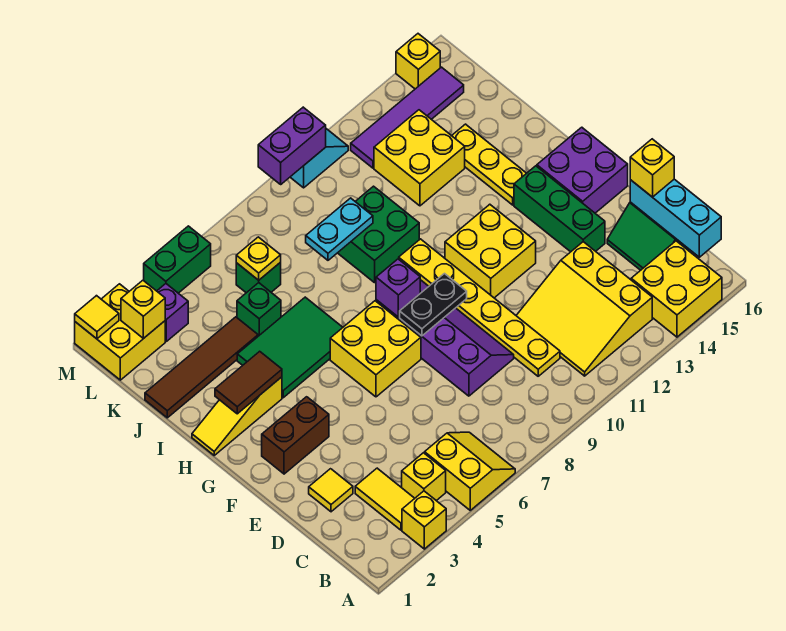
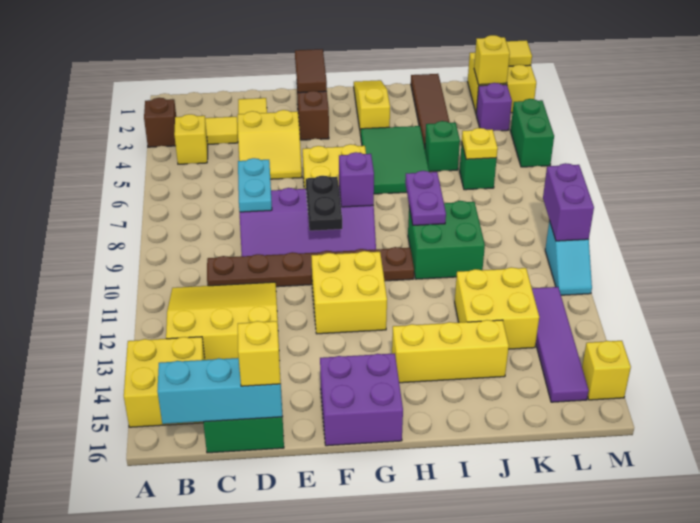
yellow brick A3 level 1 -> brown brick A3 level 1
yellow slope A5:B6 level 1 top 5 -> yellow slope D4:E5 level 1 top 4
yellow plate C10:H10 level 1 -> brown plate C10:H10 level 1
green brick E14:G14 level 1 -> none
brown tile H2:H3 level 2 -> brown tile F1:F2 level 2
yellow plate H14:J14 level 1 -> yellow brick H14:J14 level 1
none -> purple plate I8:I9 level 2
cyan plate J8:J9 level 2 -> cyan plate D7:D8 level 2

